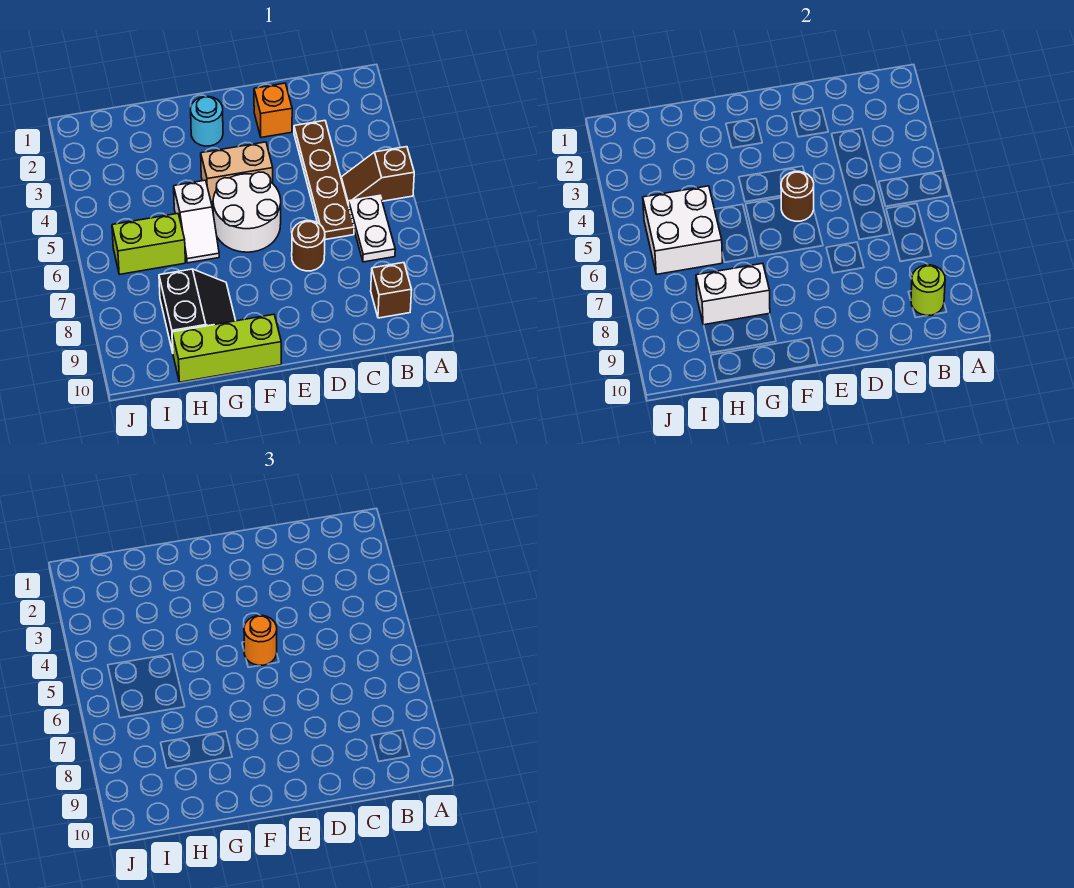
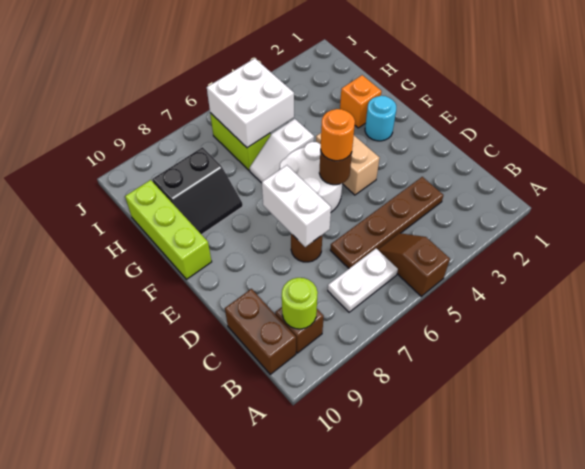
none -> brown brick B10:C10 level 1
orange brick D2 level 1 -> orange brick G2 level 1
white brick G8:H8 level 2 -> white brick D7:E7 level 2

